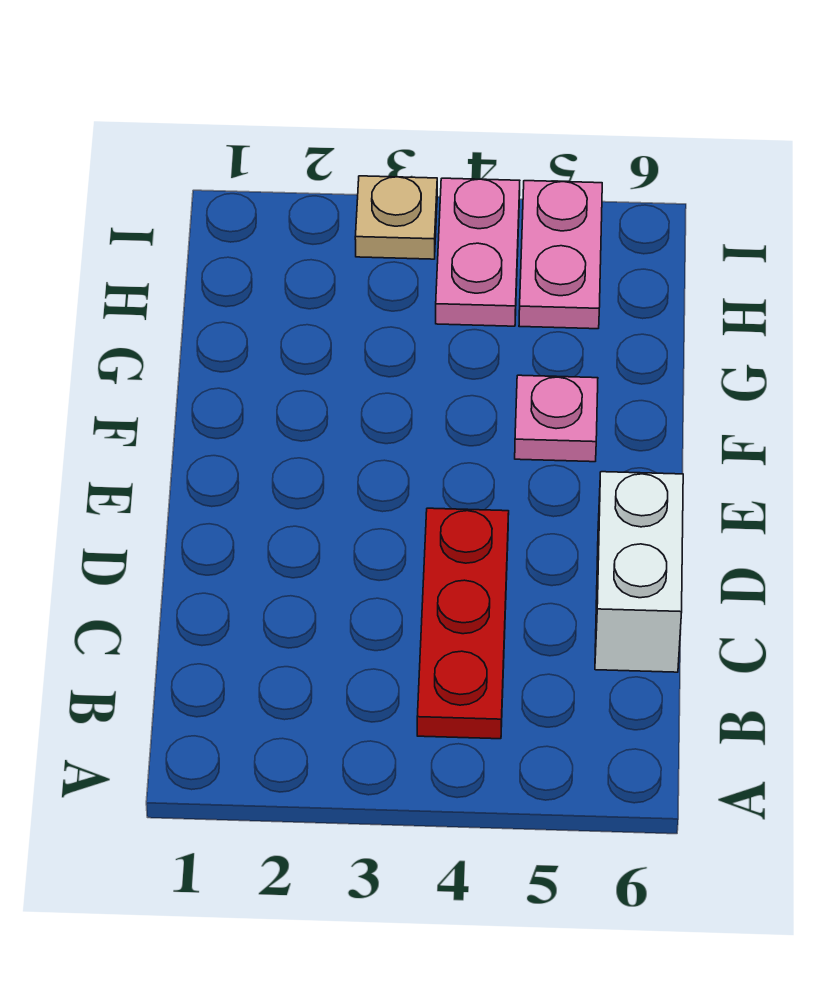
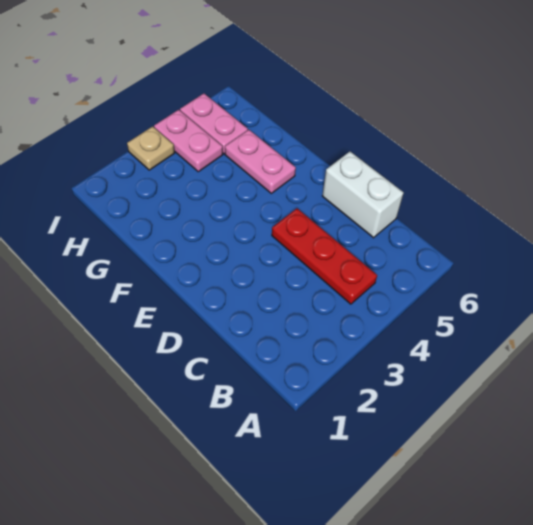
pink plate F5 level 1 -> pink plate F5:G5 level 1

